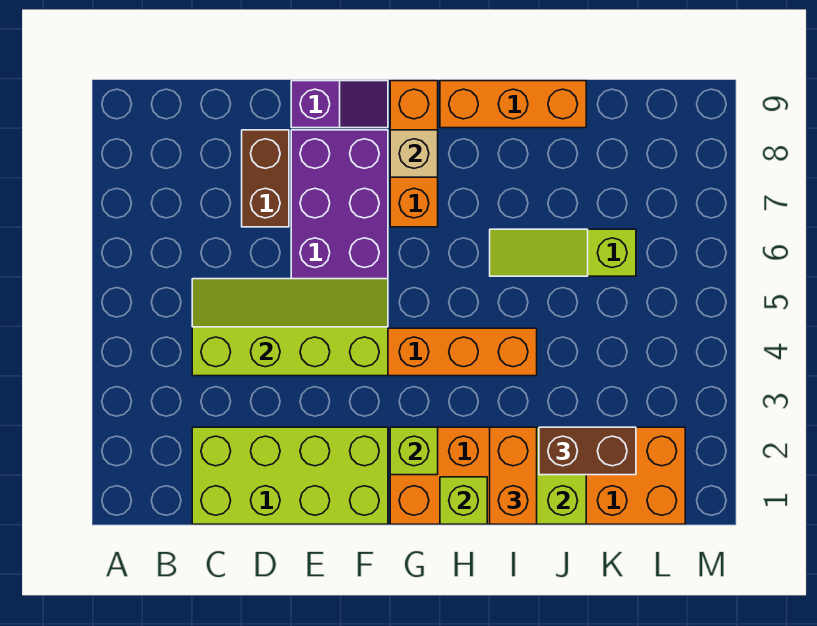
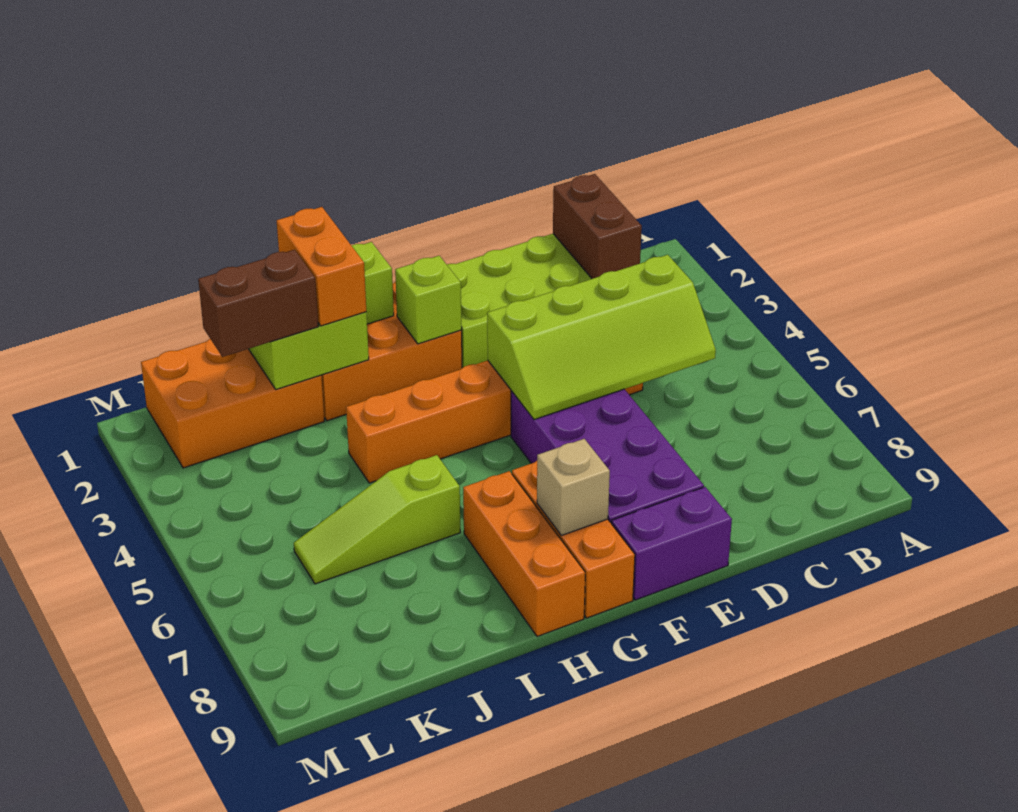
brown brick D7:D8 level 1 -> brown brick C1:C2 level 2
purple slope E9:F9 level 1 top E -> purple brick E9:F9 level 1
orange brick H9:J9 level 1 -> orange brick H7:H9 level 1
lime slope I6:K6 level 1 top K -> lime slope I6:K6 level 1 top I

